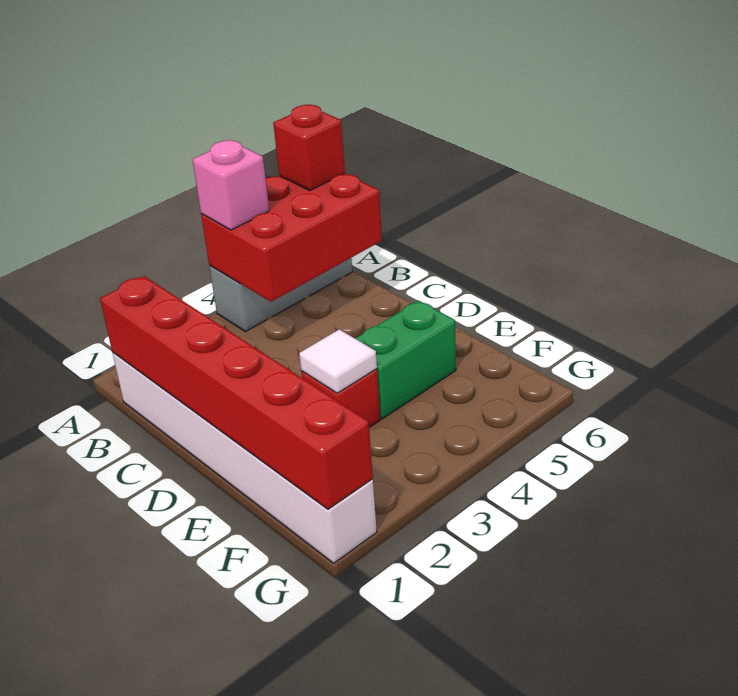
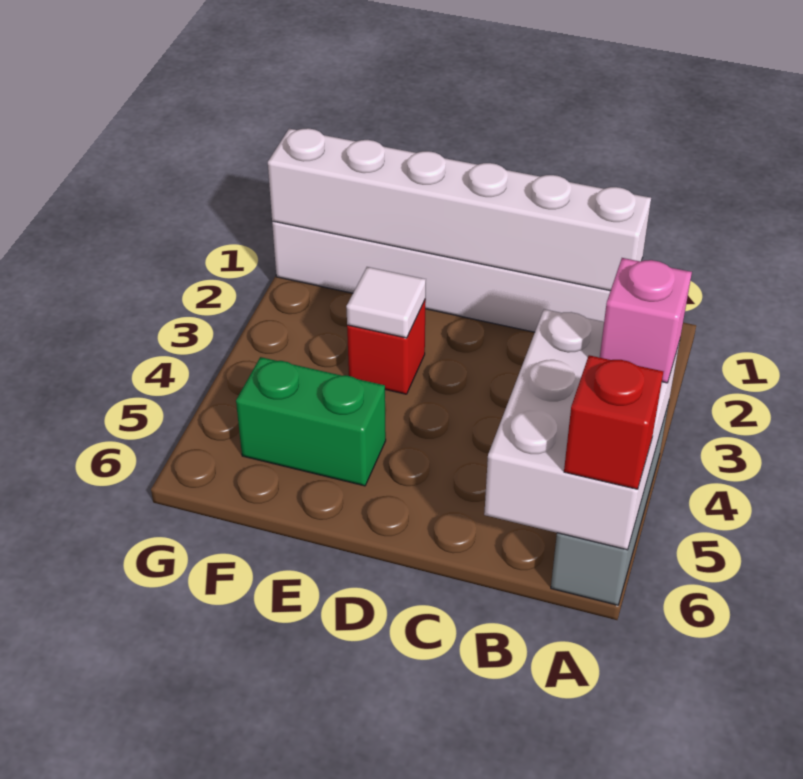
red brick A4:B6 level 2 -> white brick A4:B6 level 2
red brick B1:G1 level 2 -> white brick B1:G1 level 2
green brick E4:E5 level 1 -> green brick E5:F5 level 1

